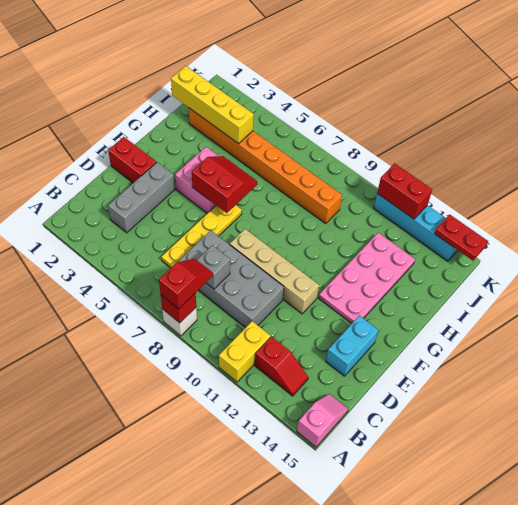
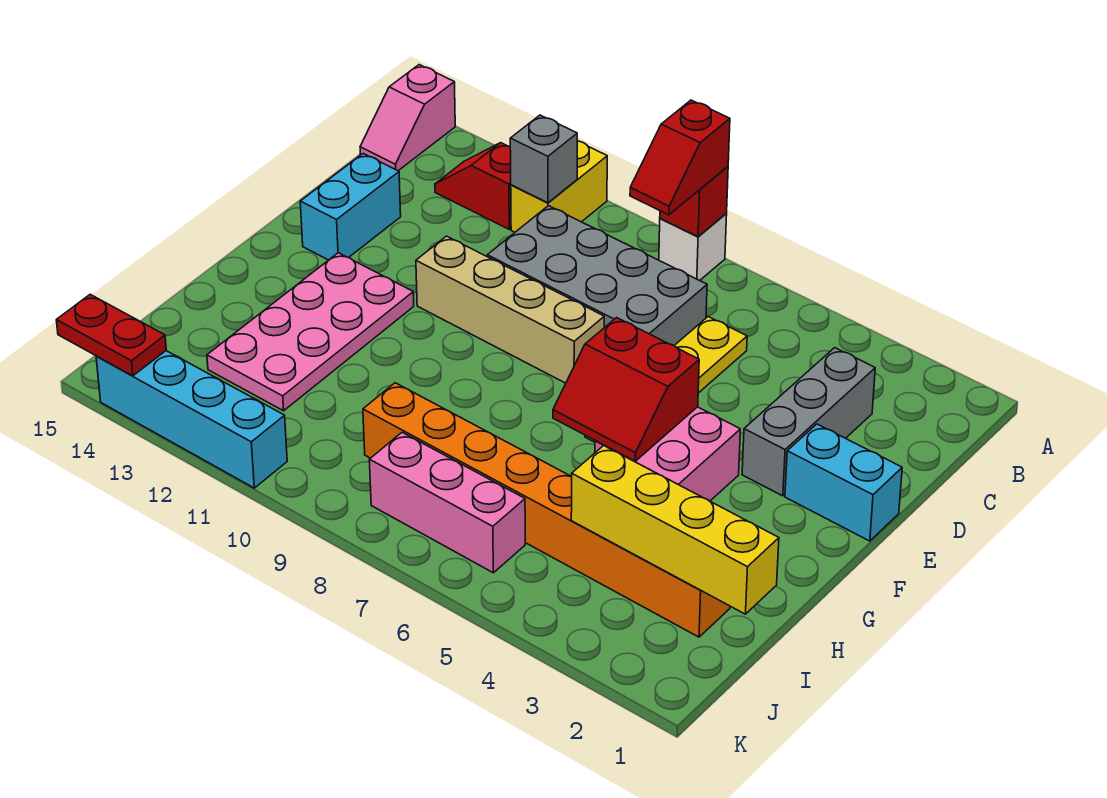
grey brick C8 level 2 -> grey brick B11 level 2
red brick E1:E2 level 1 -> cyan brick E1:E2 level 1
none -> pink brick J6:J8 level 1
red brick K11:K12 level 2 -> none

